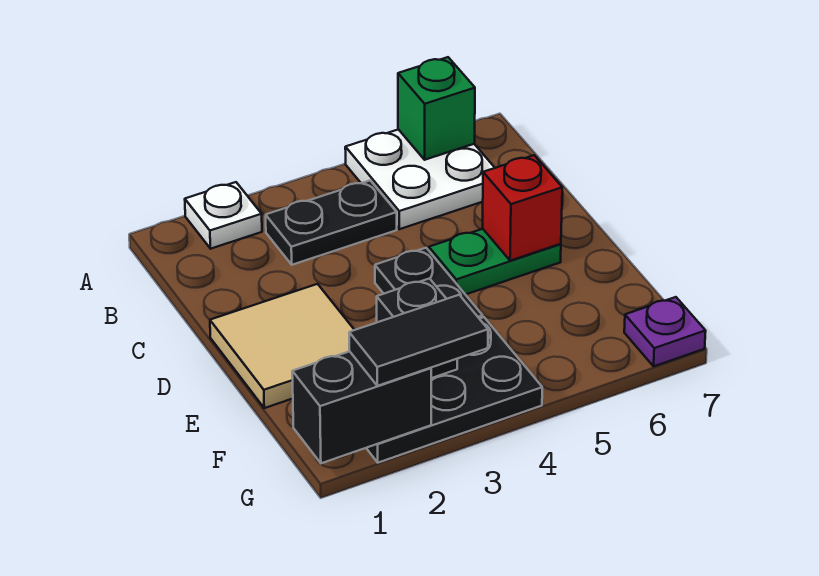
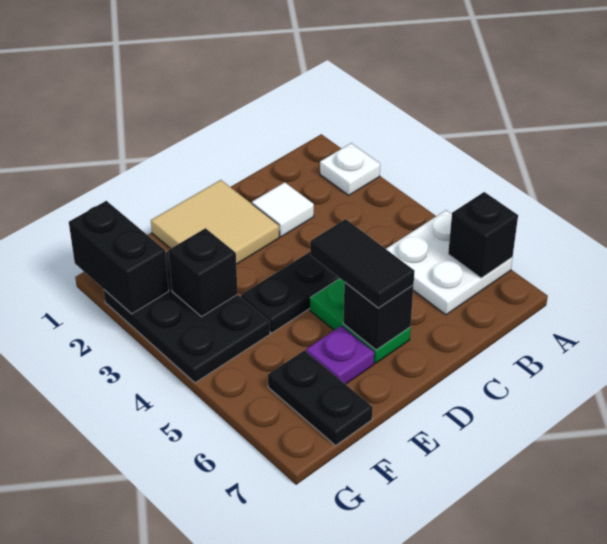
green brick A6 level 2 -> black brick A6 level 2
black plate B3:B4 level 1 -> black plate F6:F7 level 1
none -> white tile C2 level 1
red brick D6 level 2 -> black brick D6 level 2
black tile G2:G3 level 3 -> black tile D5:D6 level 3
purple plate G7 level 1 -> purple plate E6 level 1

